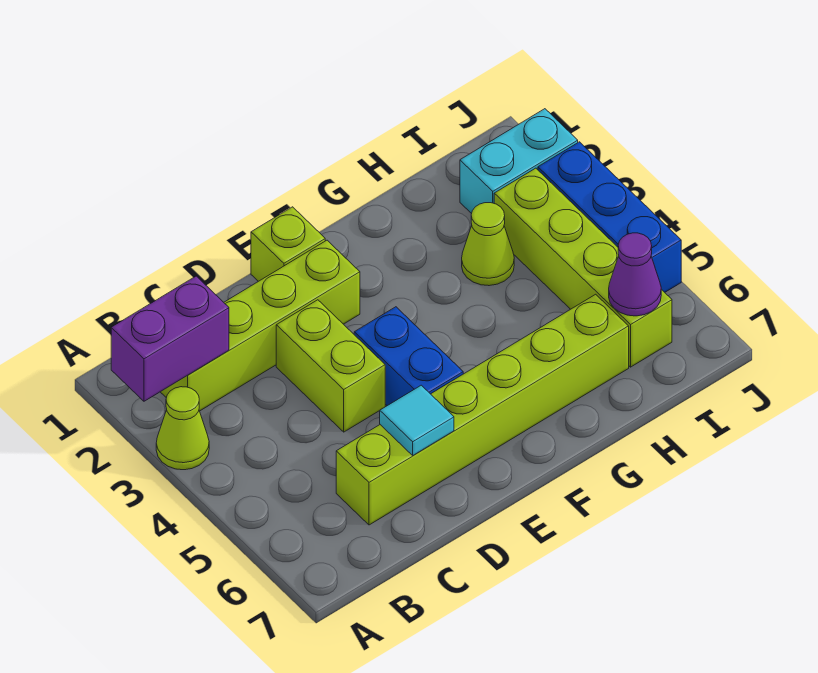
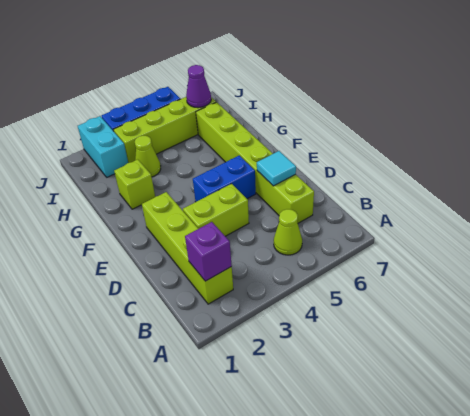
purple brick A2:B2 level 2 -> purple brick B2 level 2
lime cone A3 level 1 -> lime cone B5 level 1
lime brick E1 level 1 -> lime brick G2 level 1

